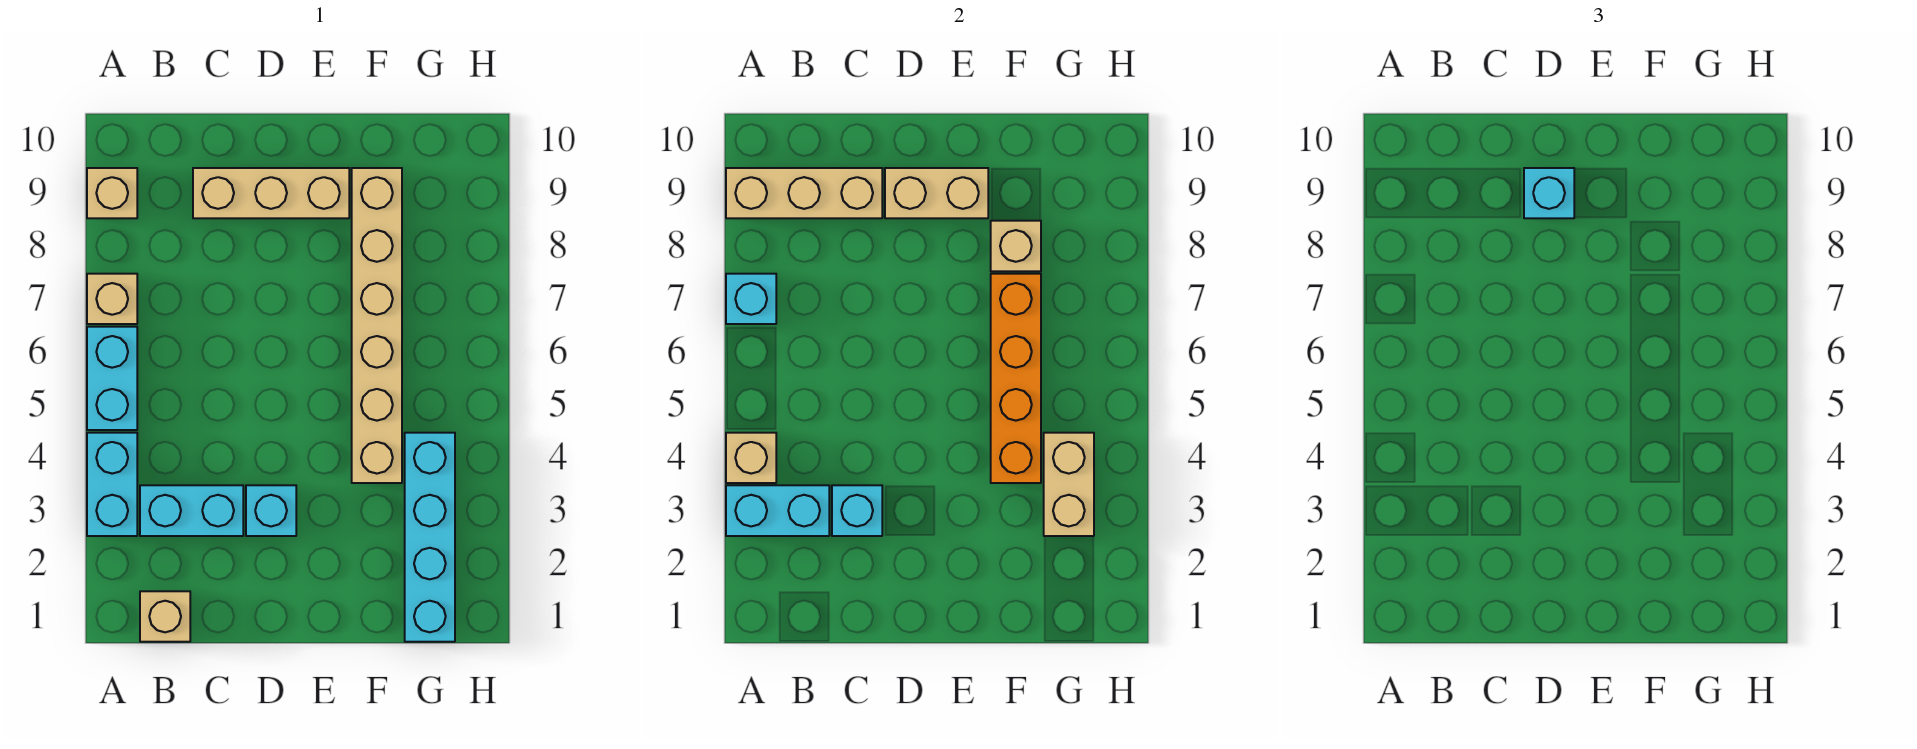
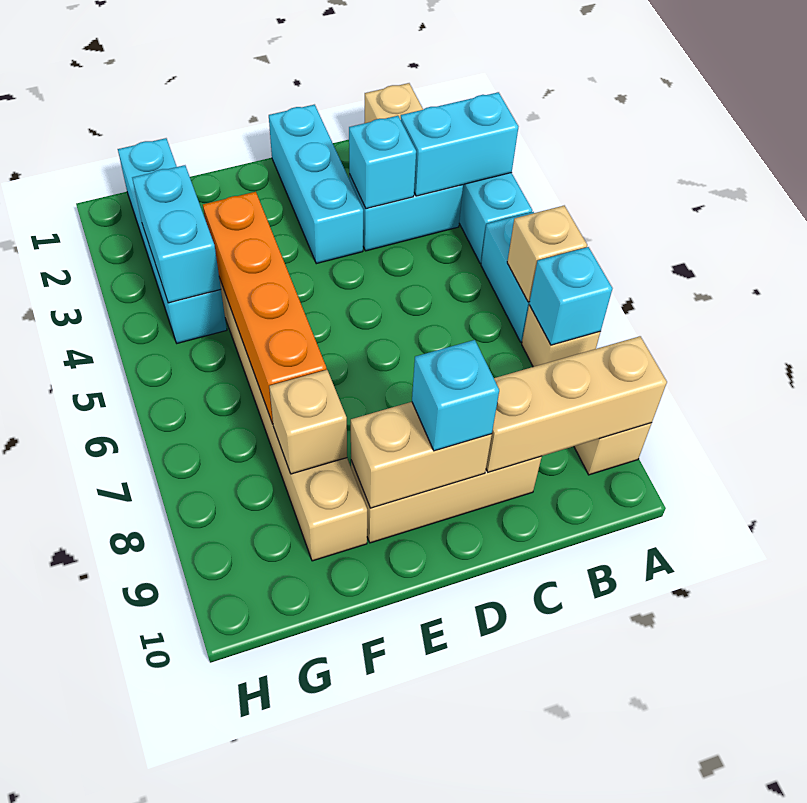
tan brick A4 level 2 -> tan brick A6 level 2
cyan brick D3 level 1 -> cyan brick D1:D3 level 1
tan brick G3:G4 level 2 -> cyan brick G3:G4 level 2

